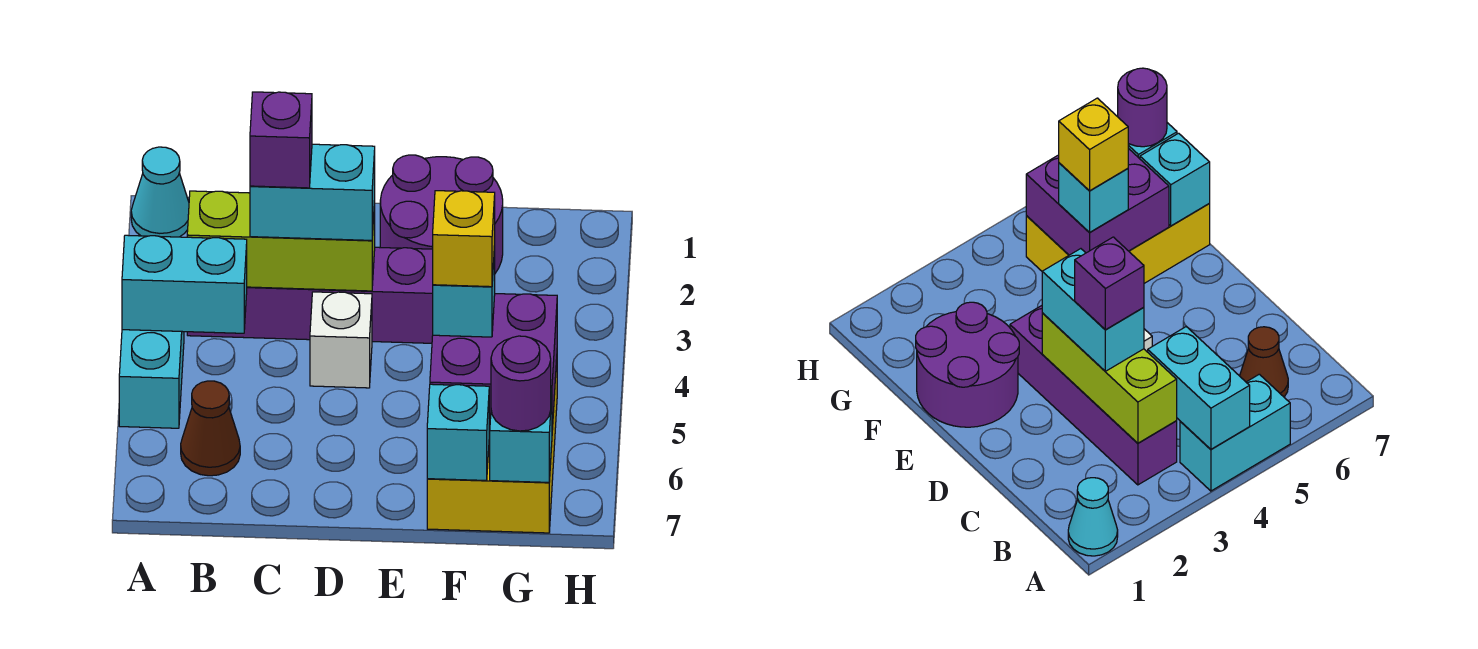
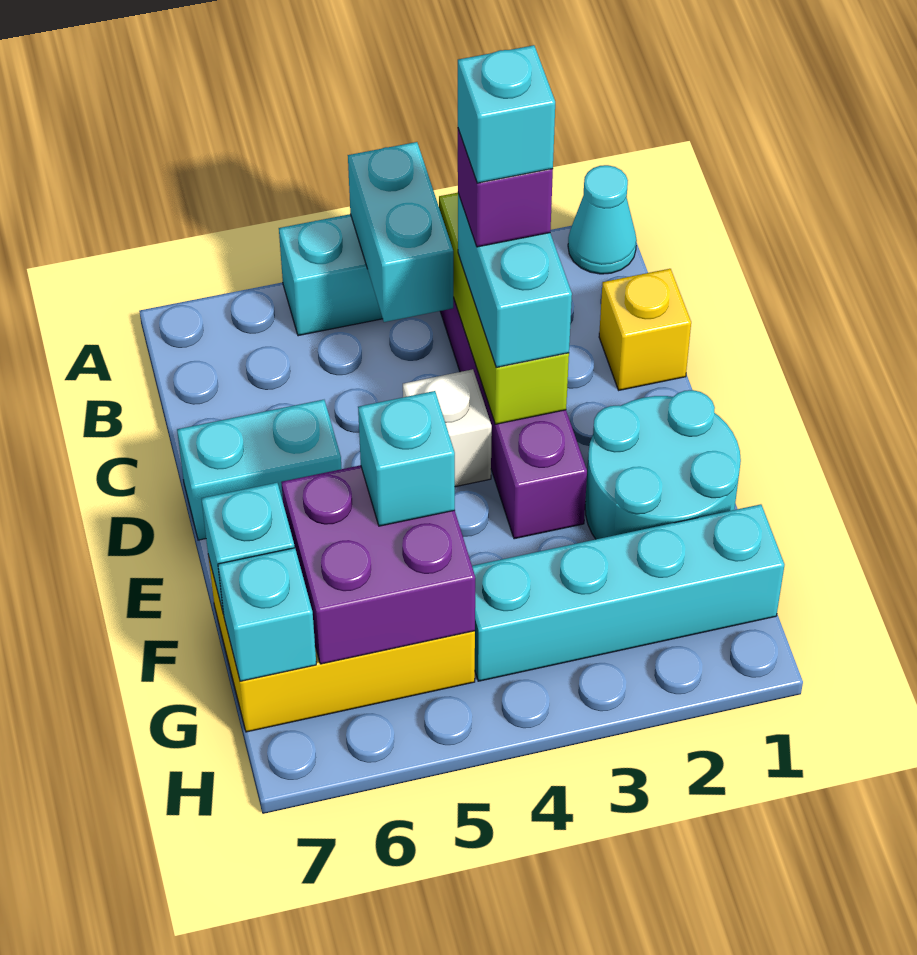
brown cone B6 level 1 -> none
none -> cyan brick C3 level 5
none -> cyan brick D6:D7 level 1
purple round brick E1:F2 level 1 -> cyan round brick E1:F2 level 1
yellow brick F5 level 4 -> yellow brick C1 level 1
none -> cyan brick G1:G4 level 1
purple round brick G7 level 3 -> none

